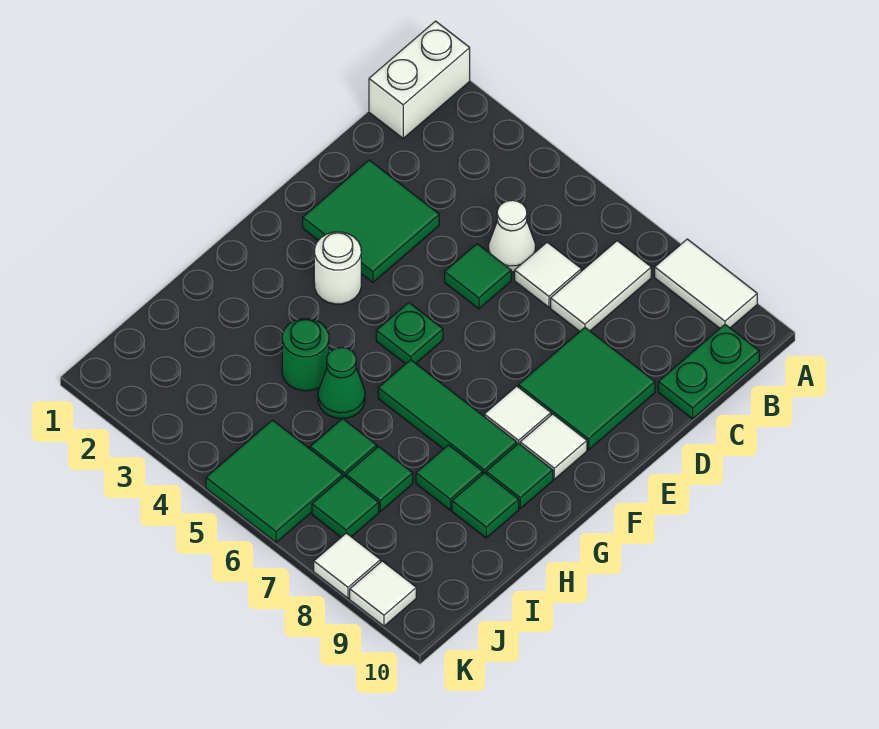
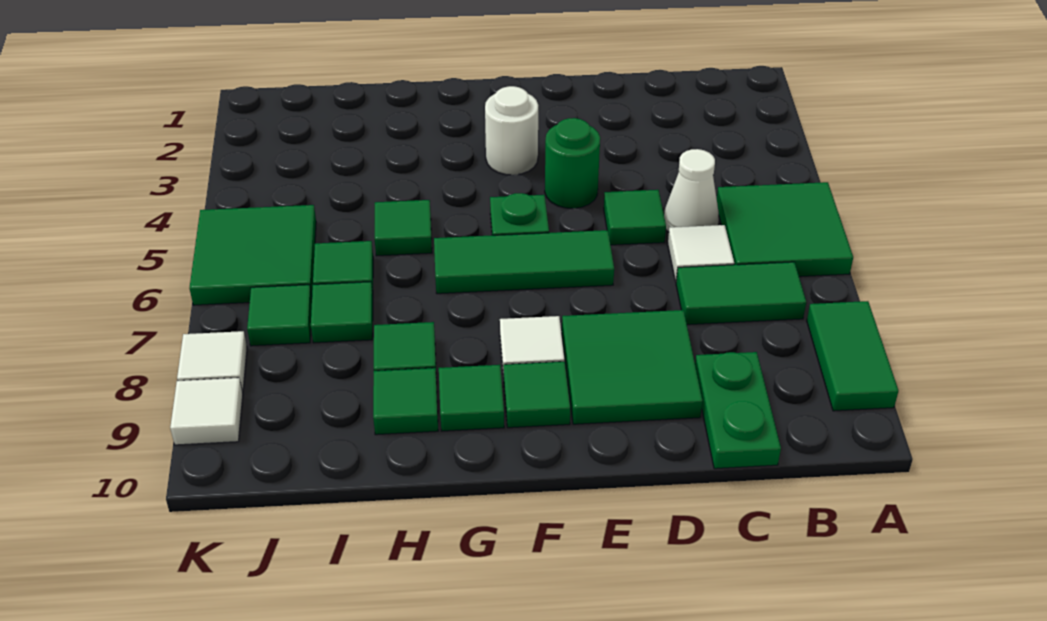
white brick A1:B1 level 1 -> none
white tile A8:A9 level 1 -> green tile A8:A9 level 1
white tile B7:C7 level 1 -> green tile B7:C7 level 1
green plate B10:C10 level 1 -> green plate C9:C10 level 1
green tile D2:E3 level 1 -> green tile A5:B6 level 1
white tile F9 level 1 -> green tile F9 level 1
green tile G6:G8 level 1 -> green tile E6:G6 level 1
green round brick H4 level 1 -> green round brick E4 level 1
green cone H5 level 1 -> green tile H5 level 1

